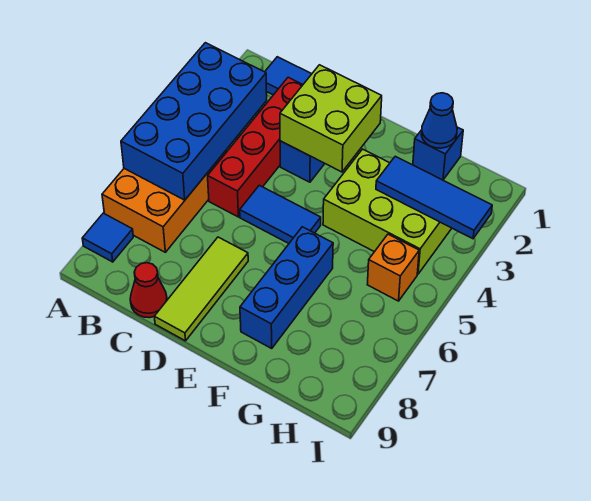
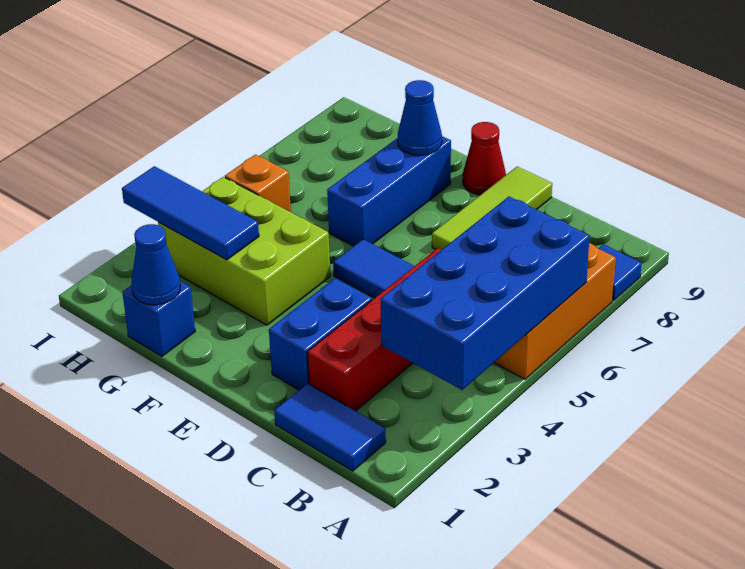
red cone C9 level 1 -> red cone E9 level 1
lime brick D2:E3 level 2 -> none
none -> blue cone F8 level 2

